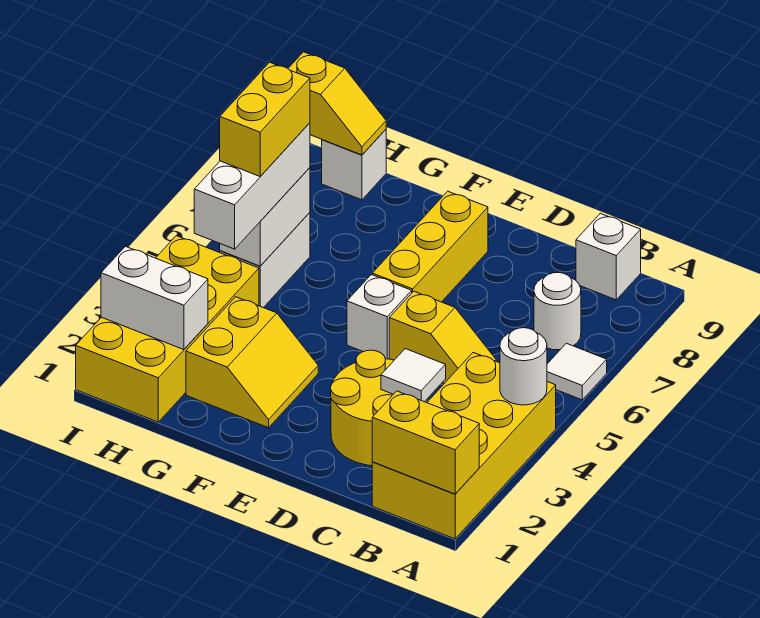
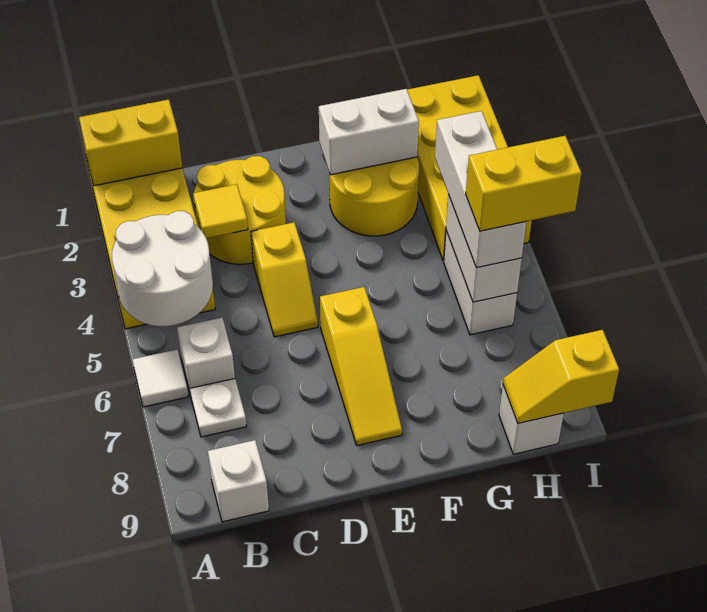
white round brick A4 level 2 -> white round brick A4:B5 level 2
white round brick B7 level 1 -> white plate B7 level 1
white tile C3 level 2 -> yellow tile C3 level 2
yellow slope C5:D5 level 1 top D -> yellow slope D4:D5 level 1 top 4
white brick E5 level 1 -> white brick B6 level 1
yellow brick E6:E8 level 1 -> yellow slope E6:E8 level 1 top 6
yellow slope F2:G3 level 1 top G -> yellow round brick F2:G3 level 1
white brick H2:I2 level 2 -> white brick F2:G2 level 2
yellow brick H5:H6 level 4 -> yellow brick H6:I6 level 4

